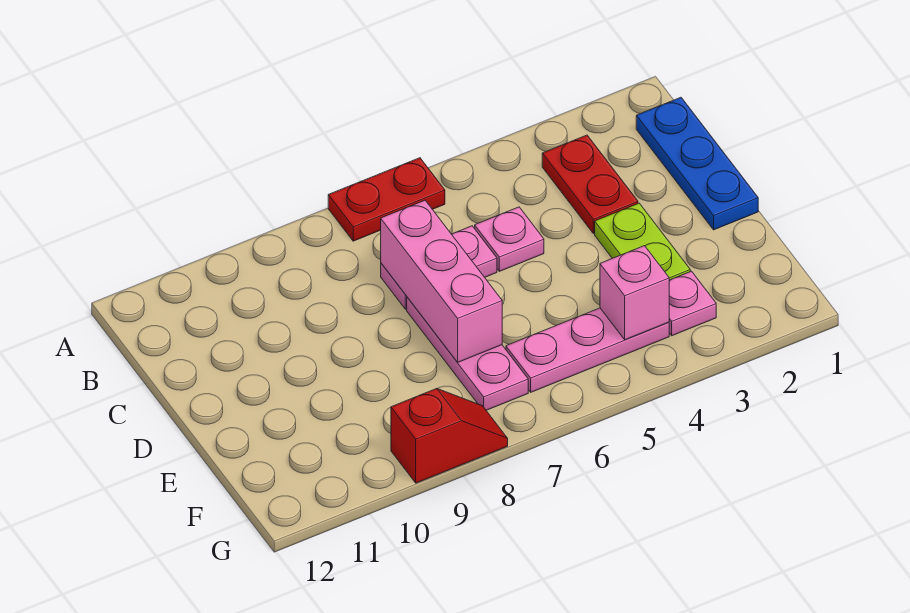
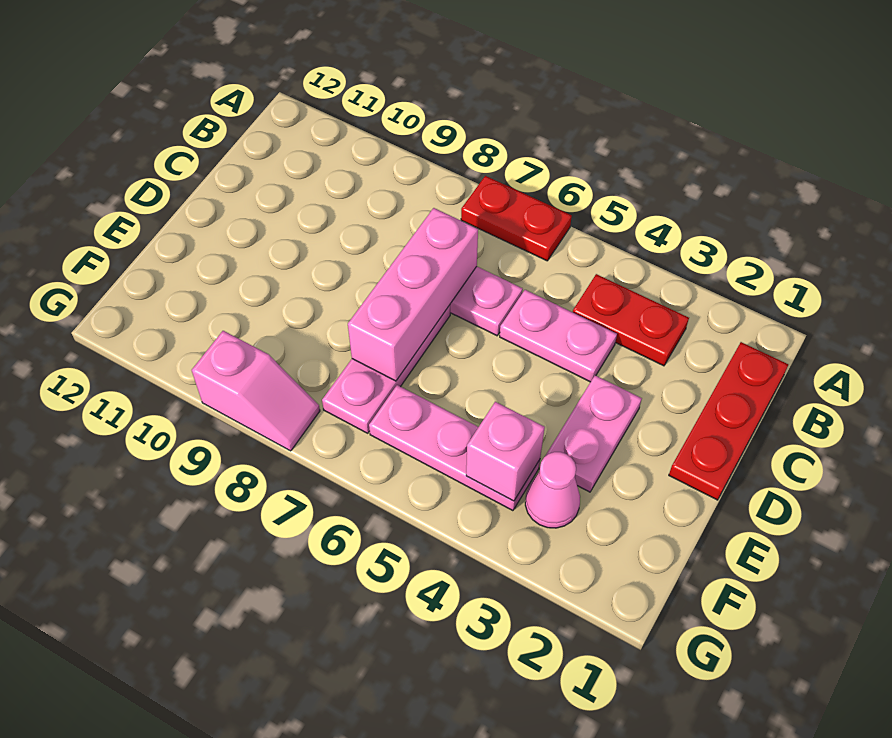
blue plate B1:D1 level 1 -> red plate B1:D1 level 1
red plate B3:C3 level 1 -> red plate B3:B4 level 1
pink plate C5 level 1 -> pink plate C4:C5 level 1
lime plate D3:E3 level 1 -> pink plate D3:E3 level 1
pink plate F3 level 1 -> pink cone F3 level 1
red slope G8:G9 level 1 top 9 -> pink slope G8:G9 level 1 top 9

